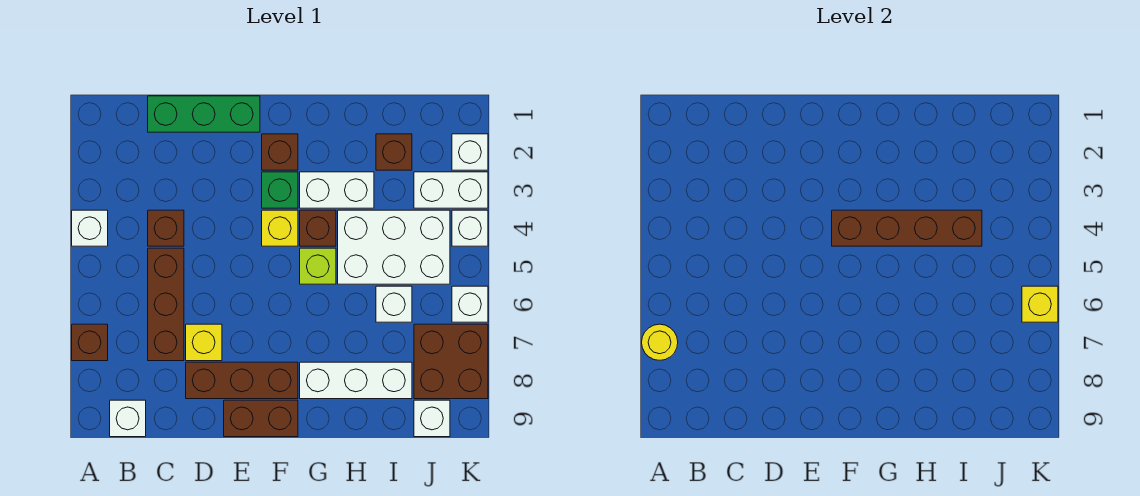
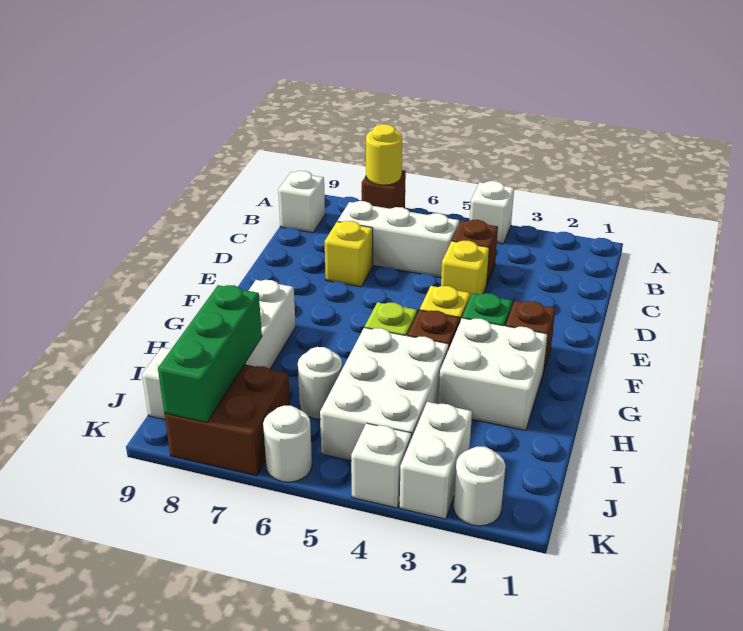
green brick C1:E1 level 1 -> green brick I8:K8 level 2
brown brick C5:C7 level 1 -> white brick C5:C7 level 1
brown brick D8:F8 level 1 -> none
brown brick E9:F9 level 1 -> none
brown brick F4:I4 level 2 -> none
white brick G3:H3 level 1 -> white brick G2:H3 level 1
brown brick I2 level 1 -> none
white brick I6 level 1 -> white round brick I6 level 1
white brick K2 level 1 -> white round brick K2 level 1
white brick K6 level 1 -> white round brick K6 level 1
yellow brick K6 level 2 -> yellow brick D4 level 1

